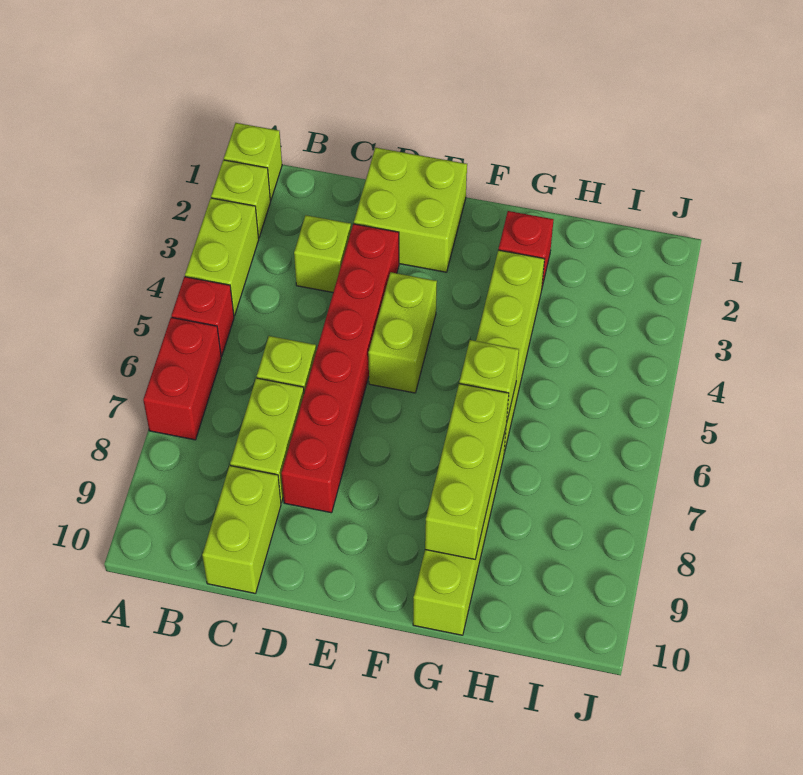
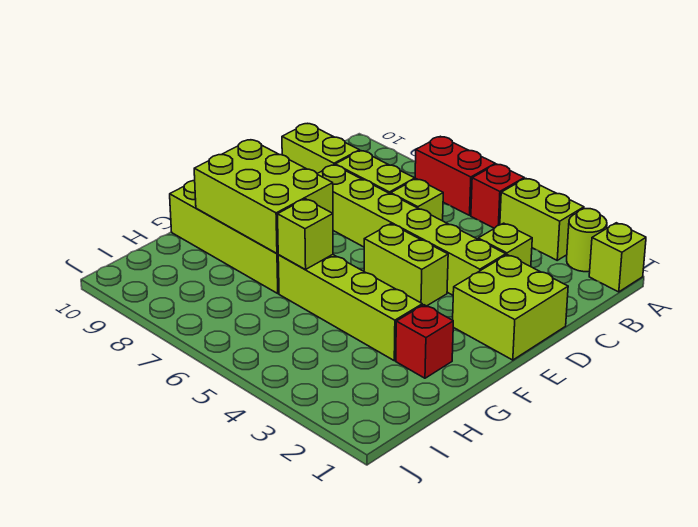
lime brick A2 level 1 -> lime round brick A2 level 1
red brick D3:D8 level 1 -> lime brick D3:D8 level 1
lime brick G7:G9 level 2 -> lime brick F7:G9 level 2

